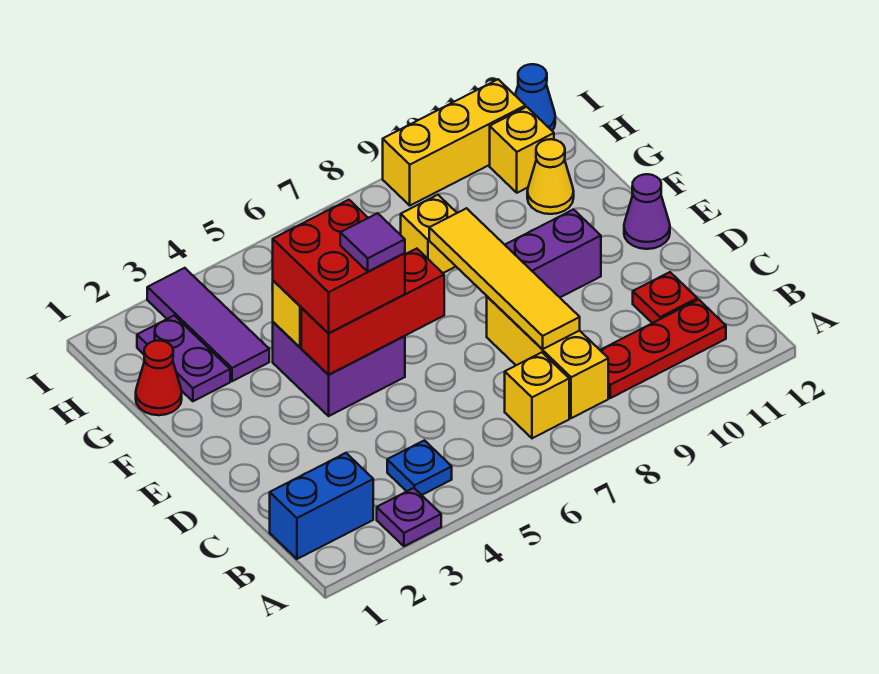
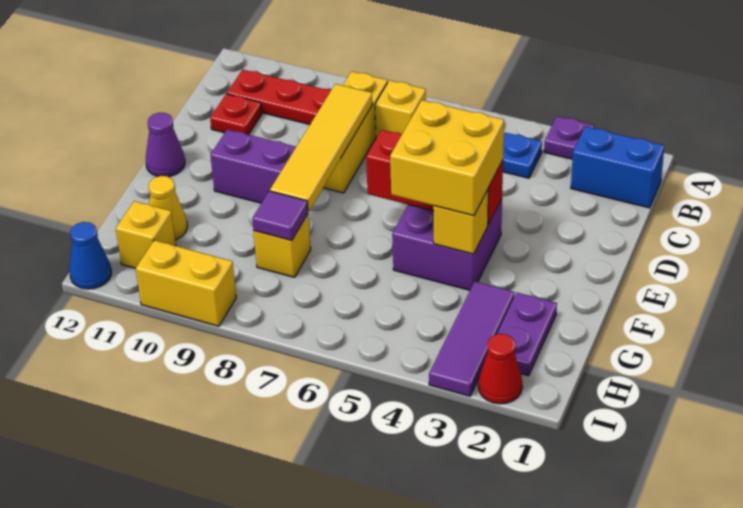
red brick E4:F5 level 3 -> yellow brick E4:F5 level 3
purple tile E5 level 4 -> purple tile G8 level 2
red cone G1 level 1 -> red cone I2 level 1
yellow brick I9:I11 level 1 -> yellow brick I9:I10 level 1

